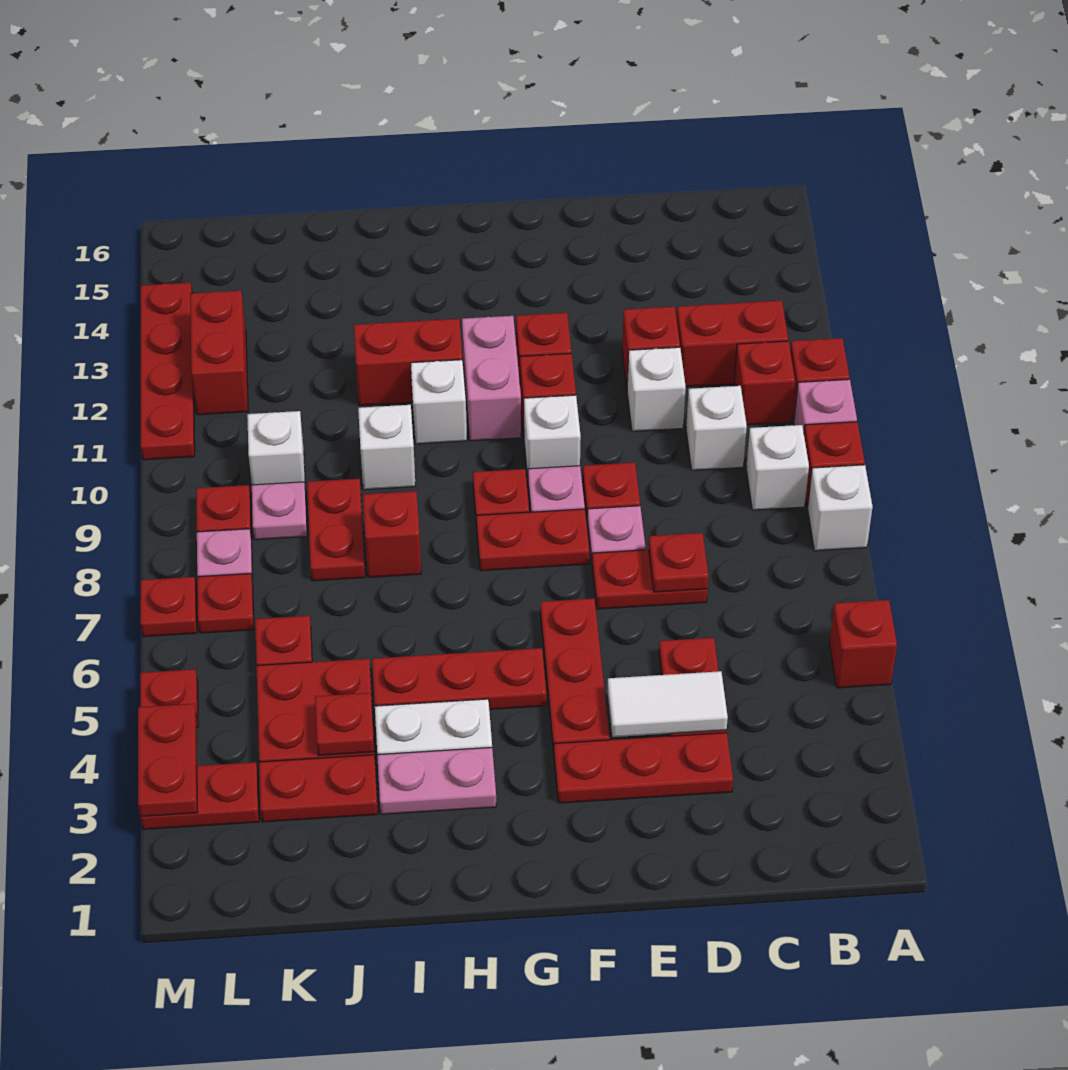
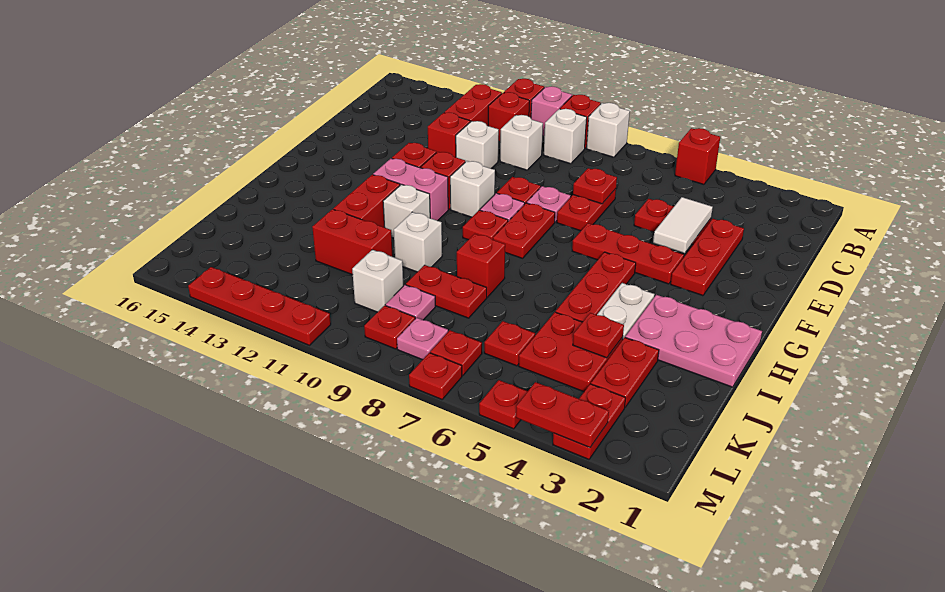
pink plate H3:I3 level 1 -> pink plate H1:I3 level 1
red brick L12:L13 level 1 -> red brick J11:J12 level 1

